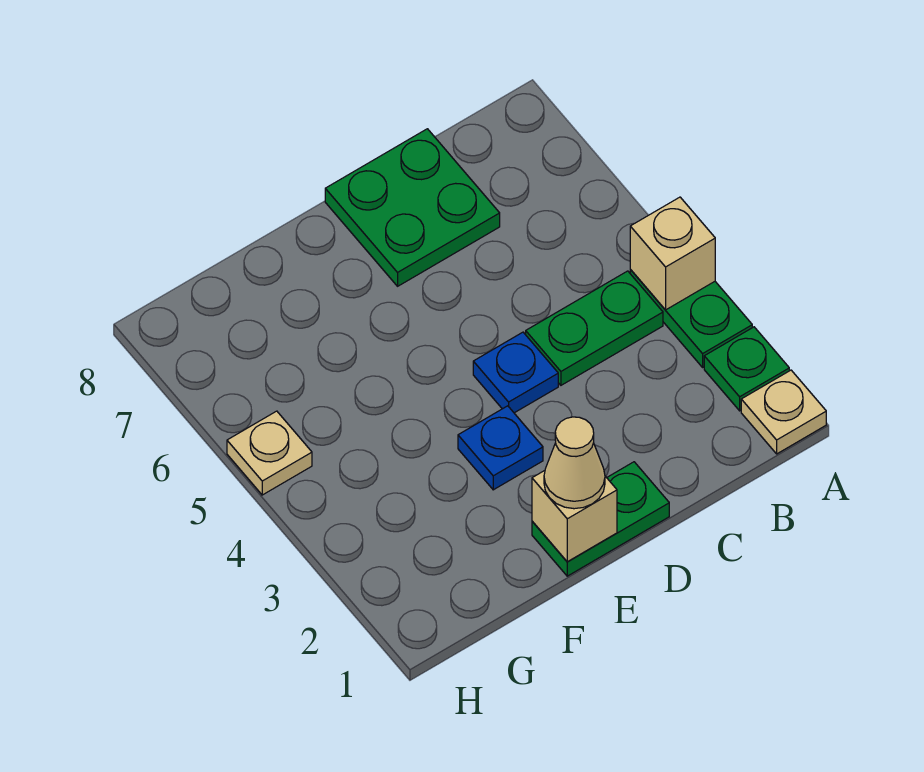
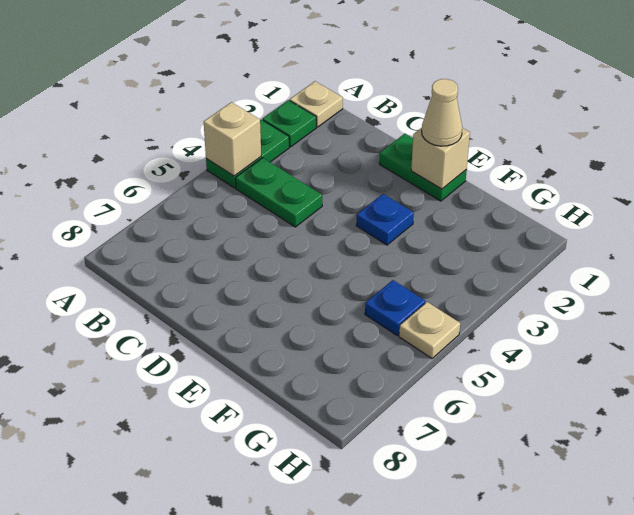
green plate C7:D8 level 1 -> none
blue plate D4 level 1 -> blue plate G5 level 1

